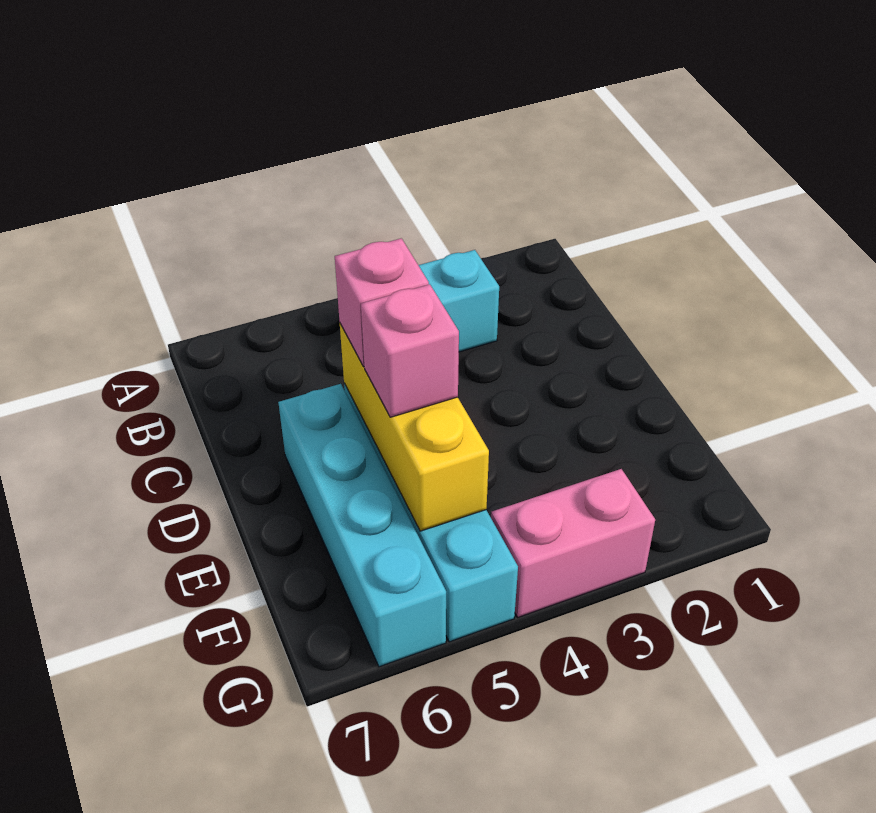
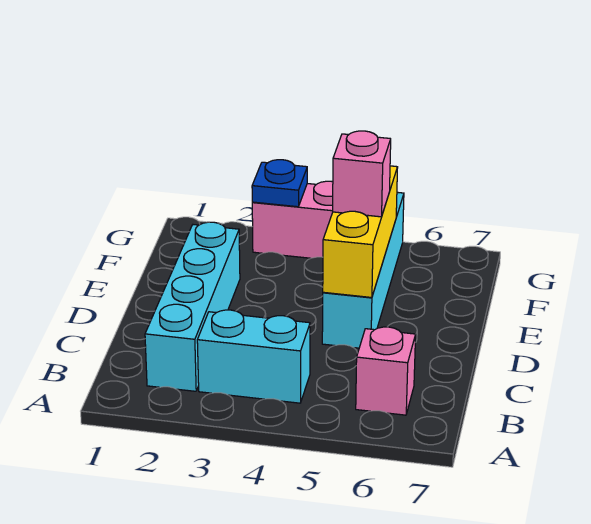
pink brick D5 level 3 -> pink brick B6 level 1
cyan brick D6:G6 level 1 -> cyan brick B2:E2 level 1
none -> blue plate G3 level 2

